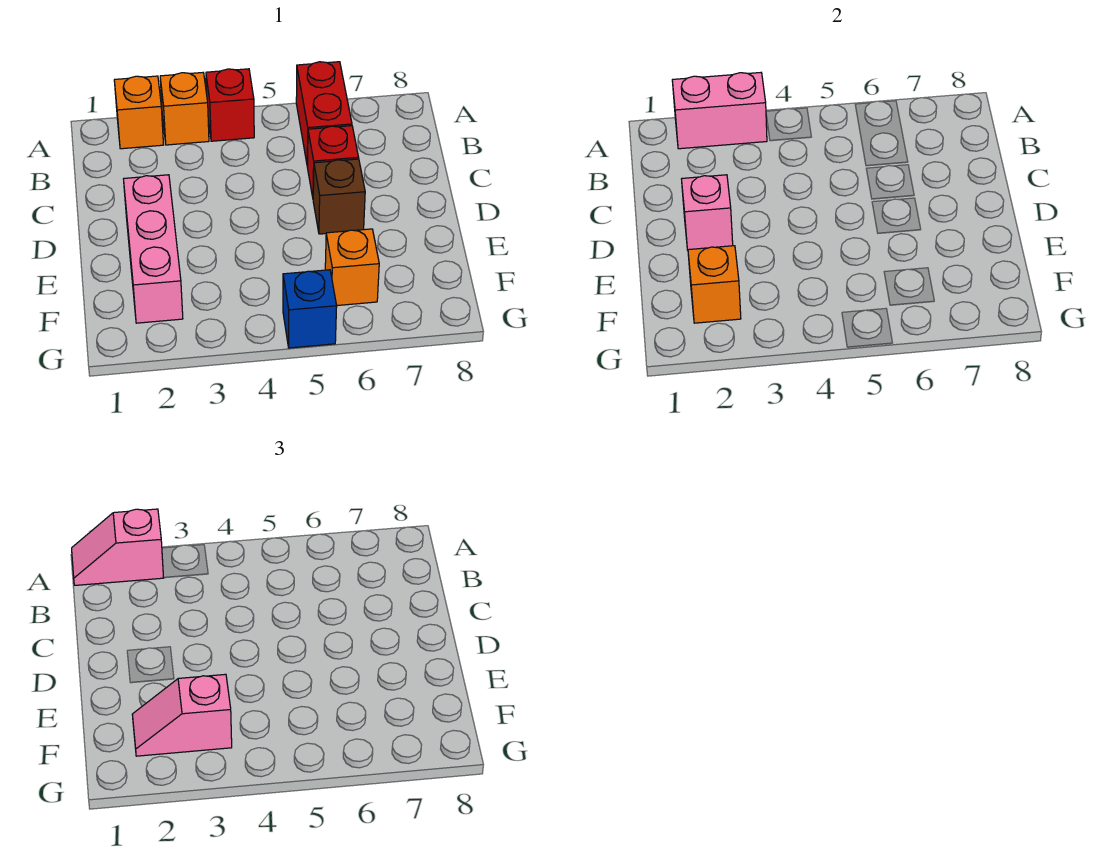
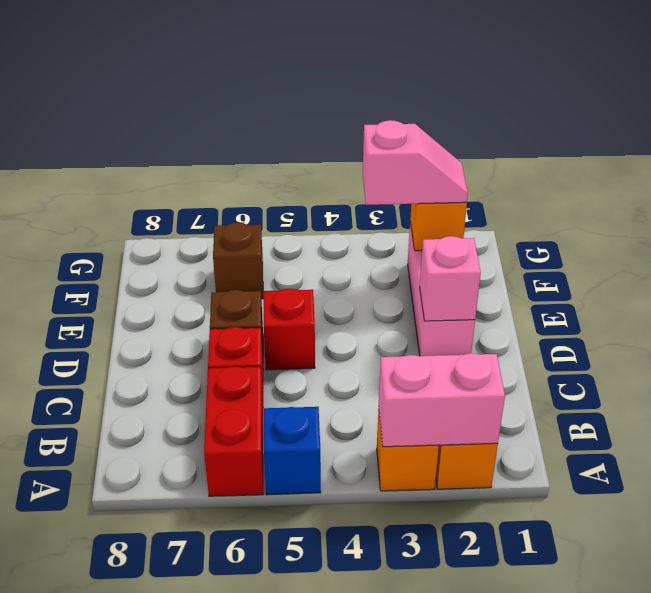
pink slope A1:A2 level 3 top 2 -> none
red brick A4 level 1 -> red brick D5 level 1
orange brick F6 level 1 -> brown brick F6 level 1
blue brick G5 level 1 -> blue brick A5 level 1

